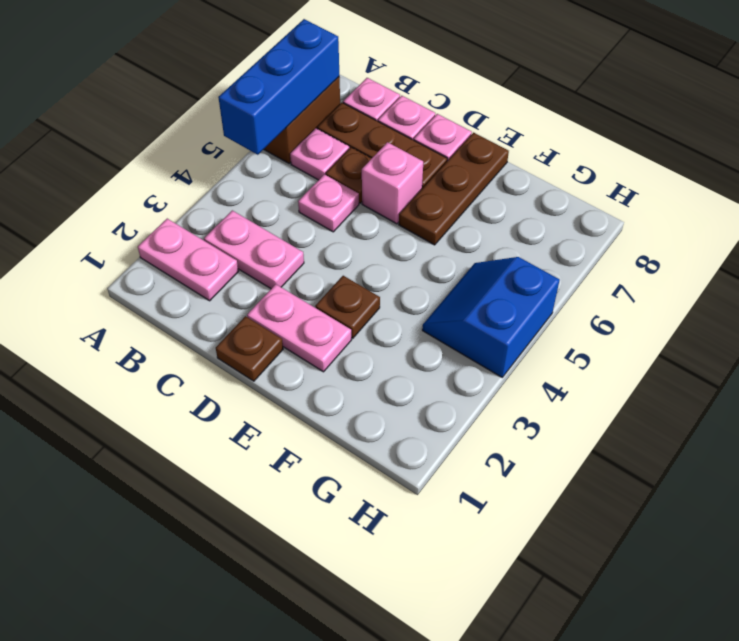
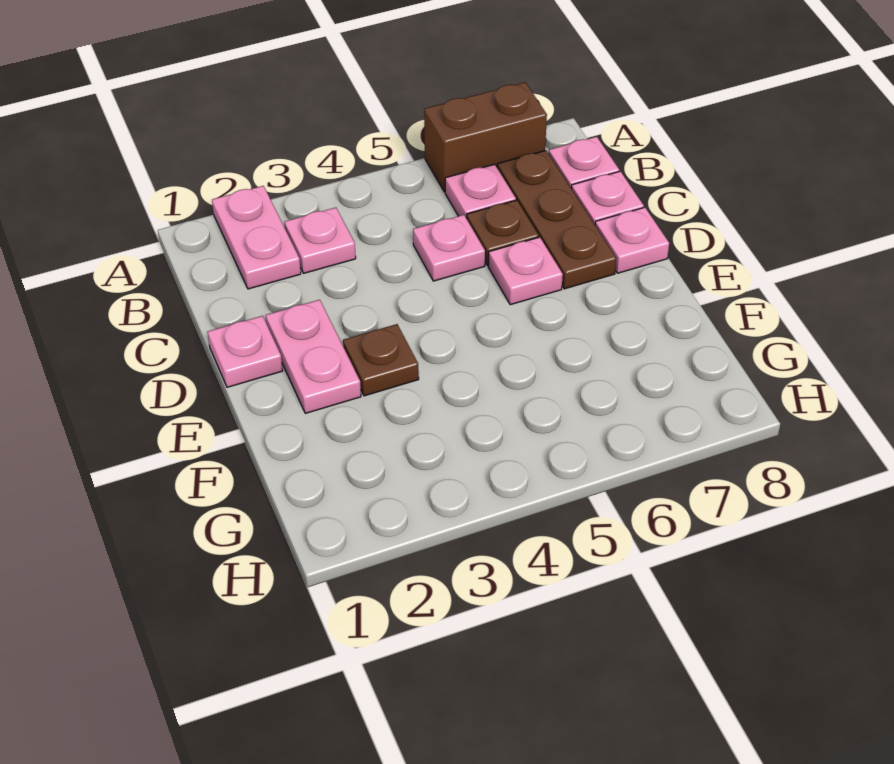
blue brick A5:A7 level 2 -> none
pink plate B3:C3 level 1 -> pink plate B3 level 1
brown plate D1 level 1 -> pink plate D1 level 1
pink brick D6 level 1 -> pink plate D6 level 1
brown plate E6:E8 level 1 -> none
blue slope G4:H5 level 1 top H -> none

